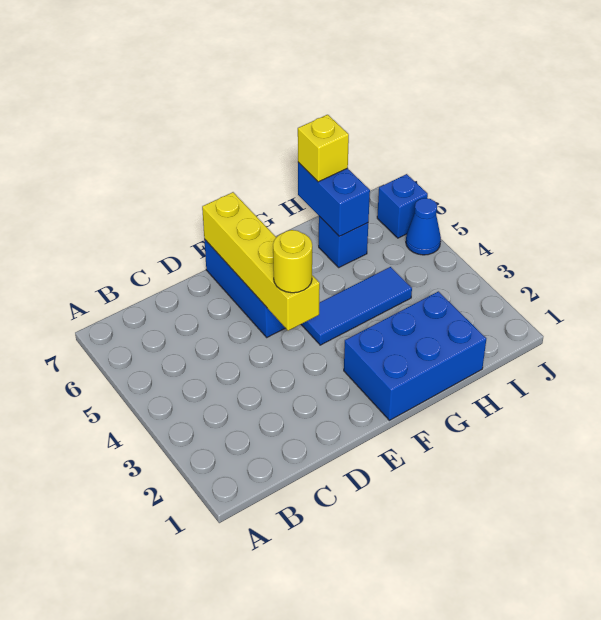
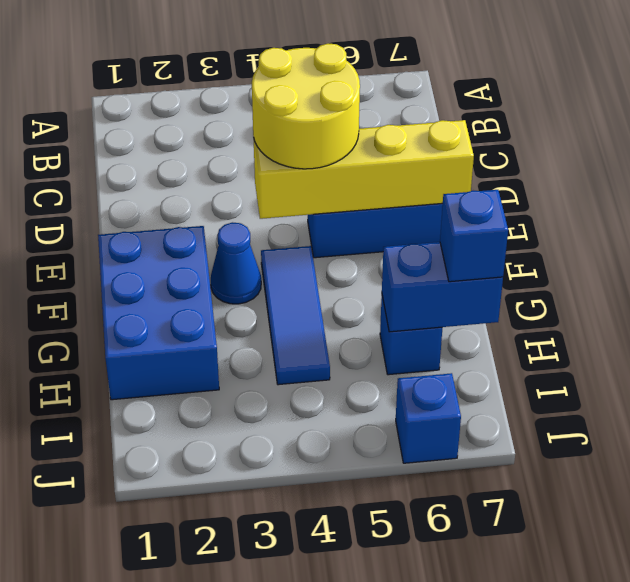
yellow round brick E4 level 3 -> yellow round brick D4:E5 level 3
yellow brick H7 level 3 -> blue brick H7 level 3
blue cone J5 level 1 -> blue cone F3 level 1

